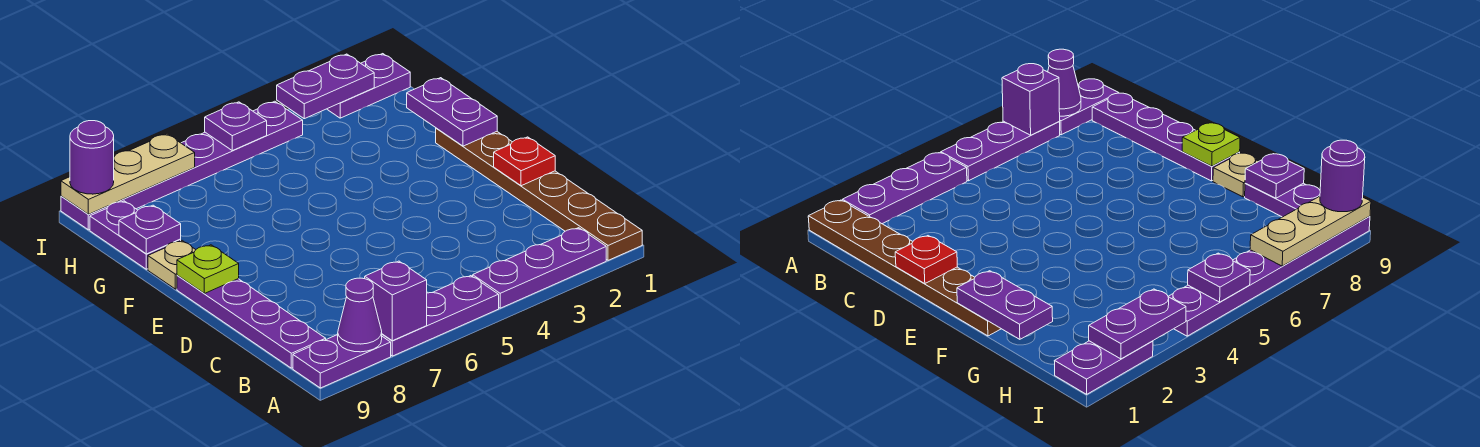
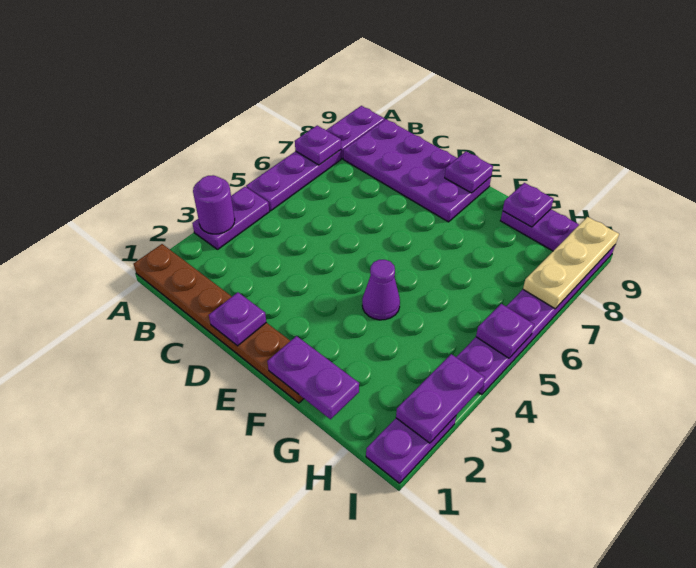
purple plate A2:A4 level 1 -> purple plate A3:A4 level 1
purple brick A7 level 2 -> purple plate A7 level 2
purple cone A8 level 2 -> purple cone F4 level 1
purple plate B9:E9 level 1 -> purple plate B8:E9 level 1
red plate D1 level 2 -> purple plate D1 level 2
lime plate E9 level 2 -> purple plate E9 level 2
tan plate F9 level 1 -> none
purple round brick I9 level 3 -> purple round brick A3 level 2

